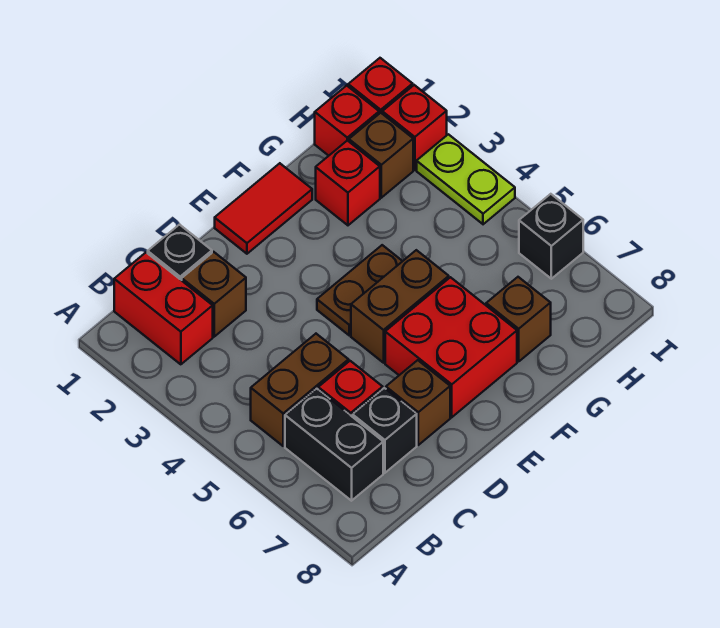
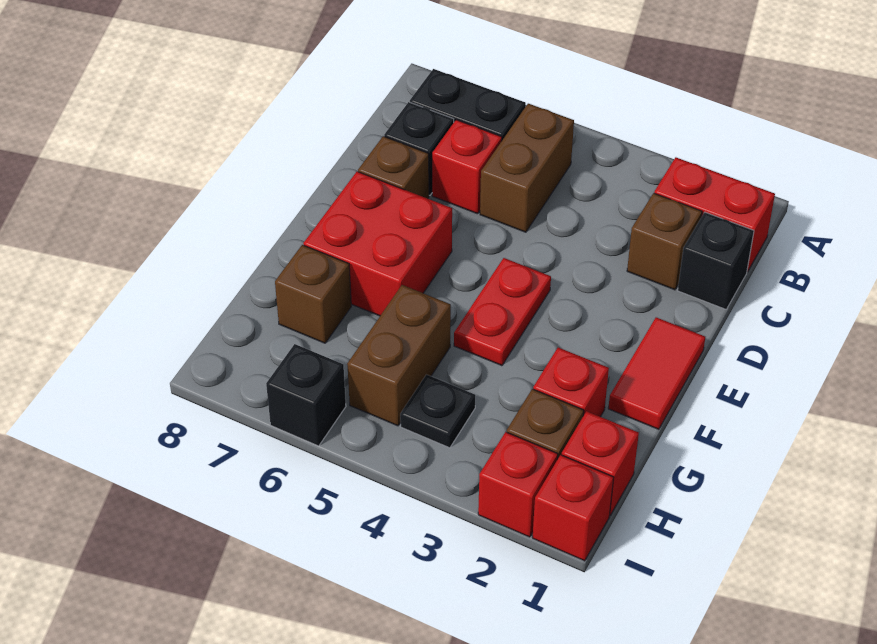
brown plate E4:F4 level 1 -> red plate E4:F4 level 1
brown brick E5:F5 level 1 -> brown brick G5:H5 level 1
none -> black plate H4 level 1
lime plate I3:I4 level 1 -> none

